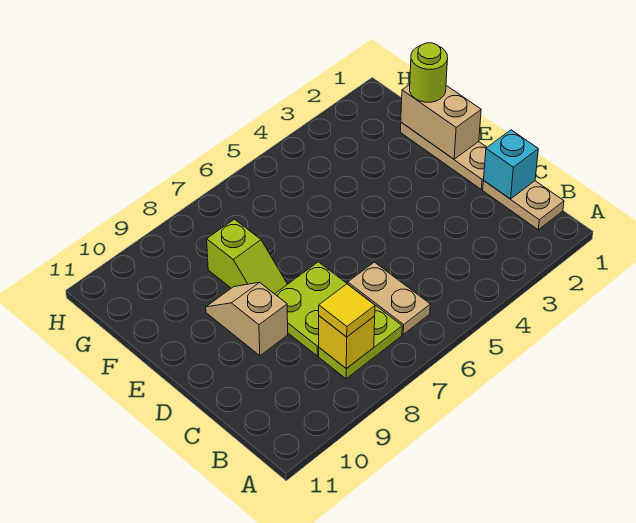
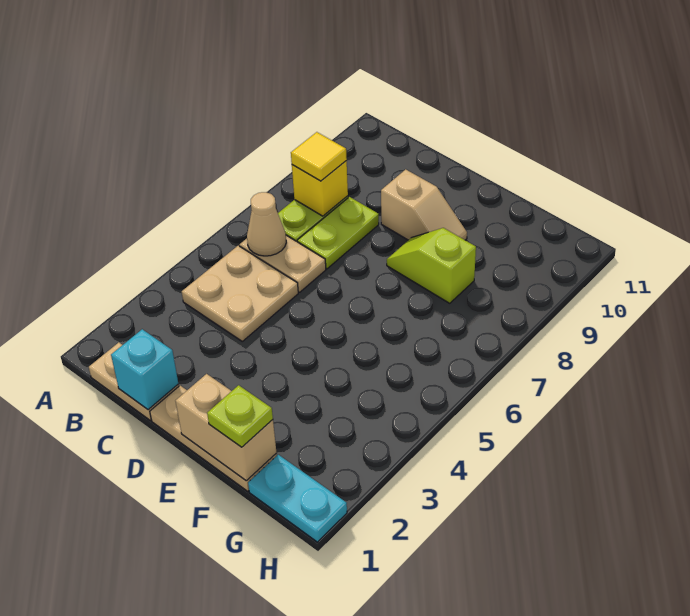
none -> tan plate B4:C5 level 1
none -> tan cone B6 level 2
lime plate C7:D8 level 1 -> lime plate C7:C8 level 1
lime round brick F1 level 3 -> lime plate F1 level 3
none -> cyan plate G1:H1 level 1

